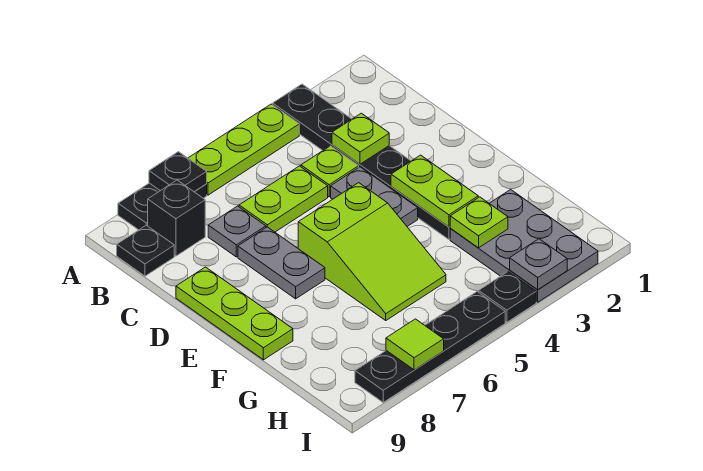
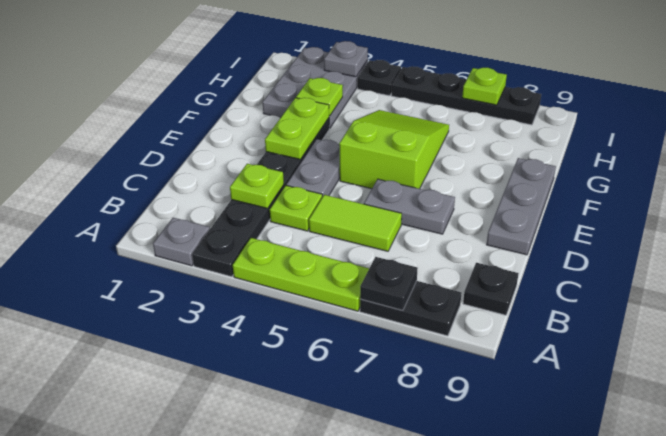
black brick B8 level 1 -> none
lime plate C5:C6 level 1 -> lime tile C5:C6 level 1
grey plate C7 level 1 -> grey plate A2 level 1
grey plate D7:E7 level 1 -> grey plate D6:D7 level 1
lime plate D9:F9 level 1 -> grey plate D9:F9 level 1
lime tile I7 level 2 -> lime plate I7 level 2

